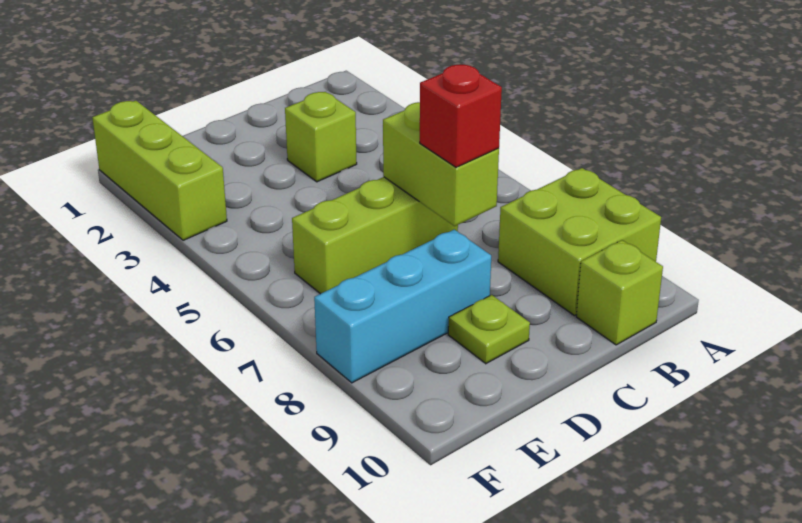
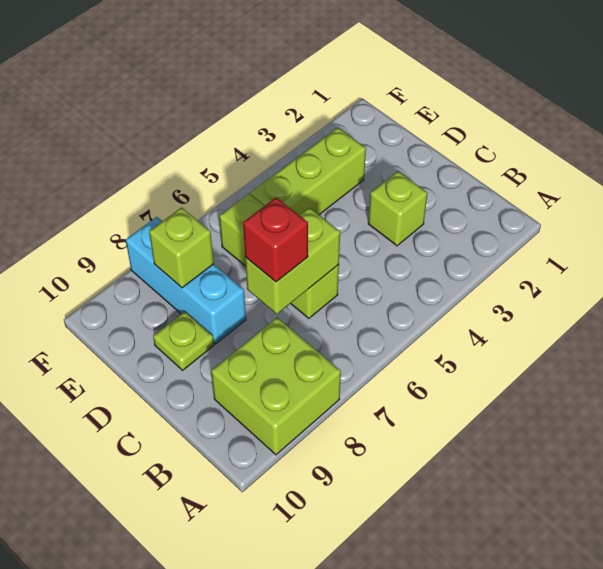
lime brick B10 level 1 -> lime brick E8 level 2
lime brick F1:F3 level 1 -> lime brick E3:E5 level 1

